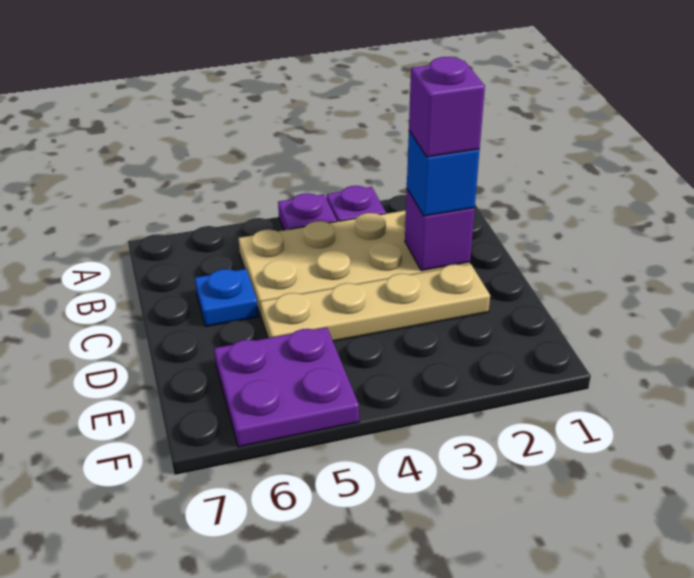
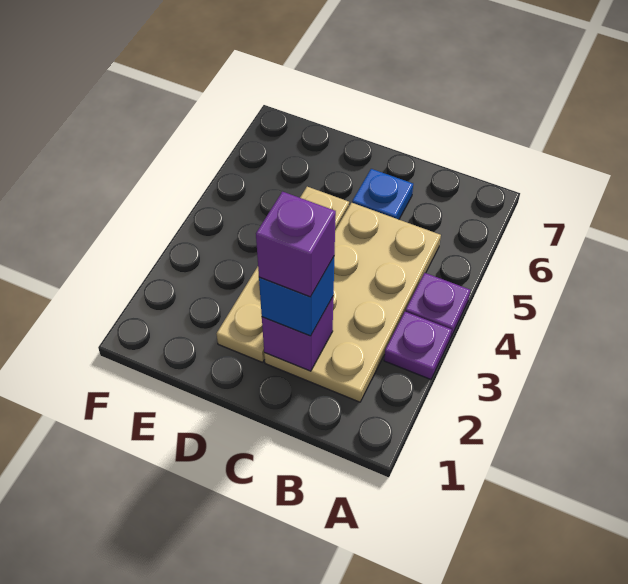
purple plate E5:F6 level 1 -> none

